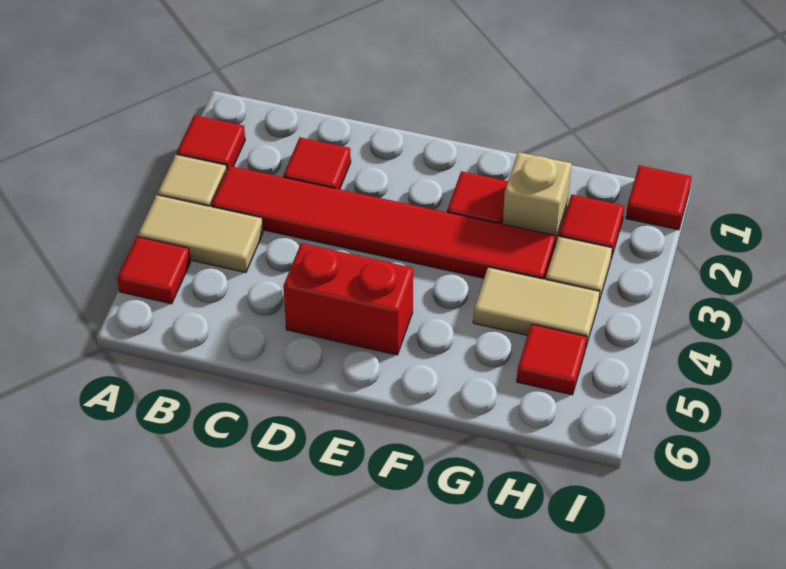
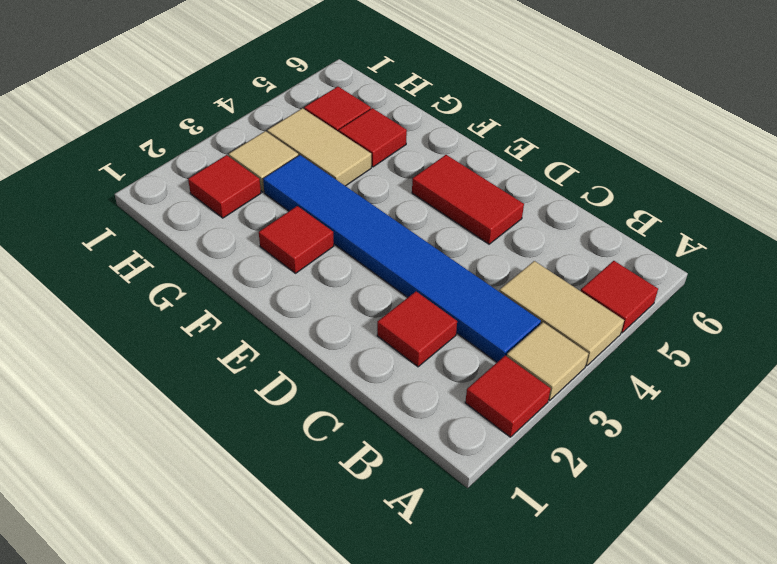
red tile B3:G3 level 1 -> blue tile B3:G3 level 1
red brick D5:E5 level 1 -> red tile D5:E5 level 1
tan brick G2 level 1 -> none
red tile I1 level 1 -> red tile G5 level 1

